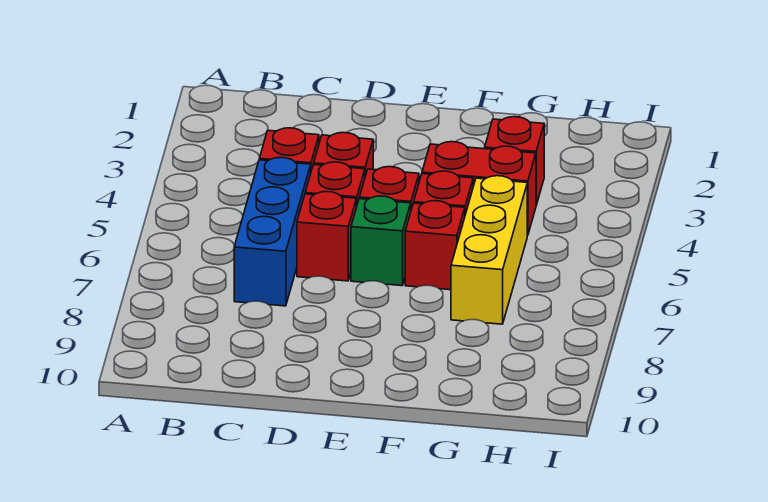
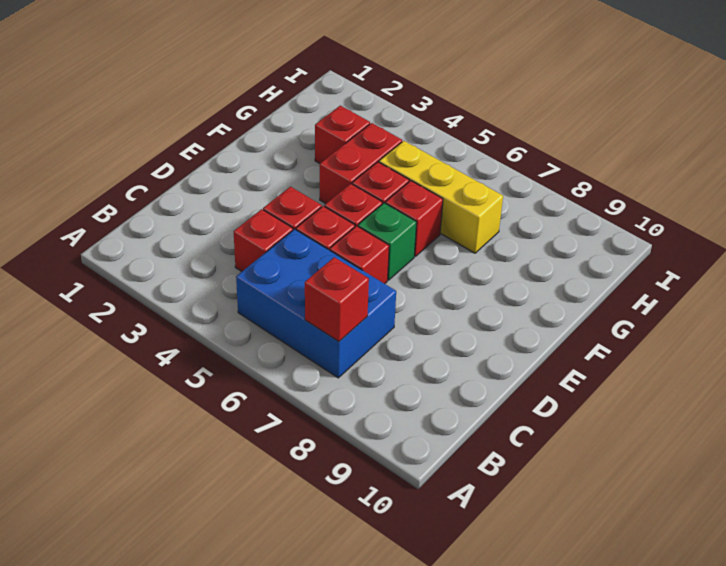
none -> red brick B7 level 2
blue brick C5:C7 level 1 -> blue brick B5:C7 level 1

